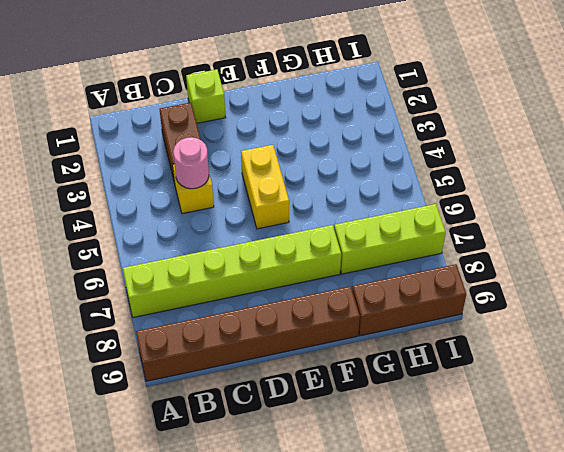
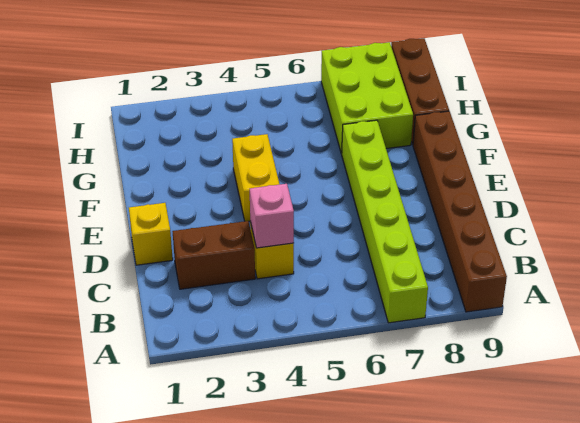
pink round brick C4 level 2 -> pink brick C4 level 2
lime brick D1 level 1 -> yellow brick D1 level 1
yellow brick E4:E5 level 1 -> yellow brick E4:F4 level 1
lime brick G7:I7 level 1 -> lime brick G7:I8 level 1

